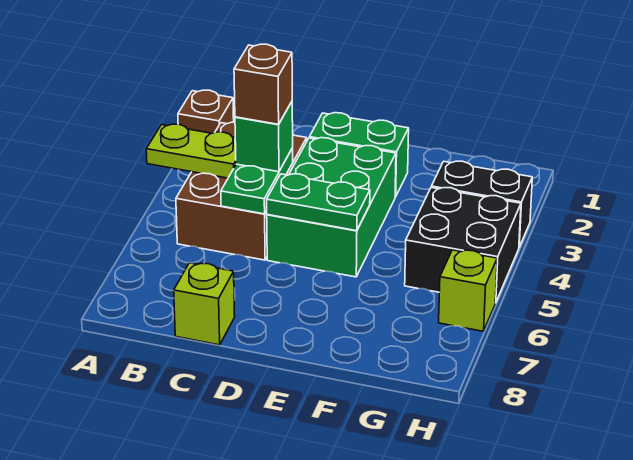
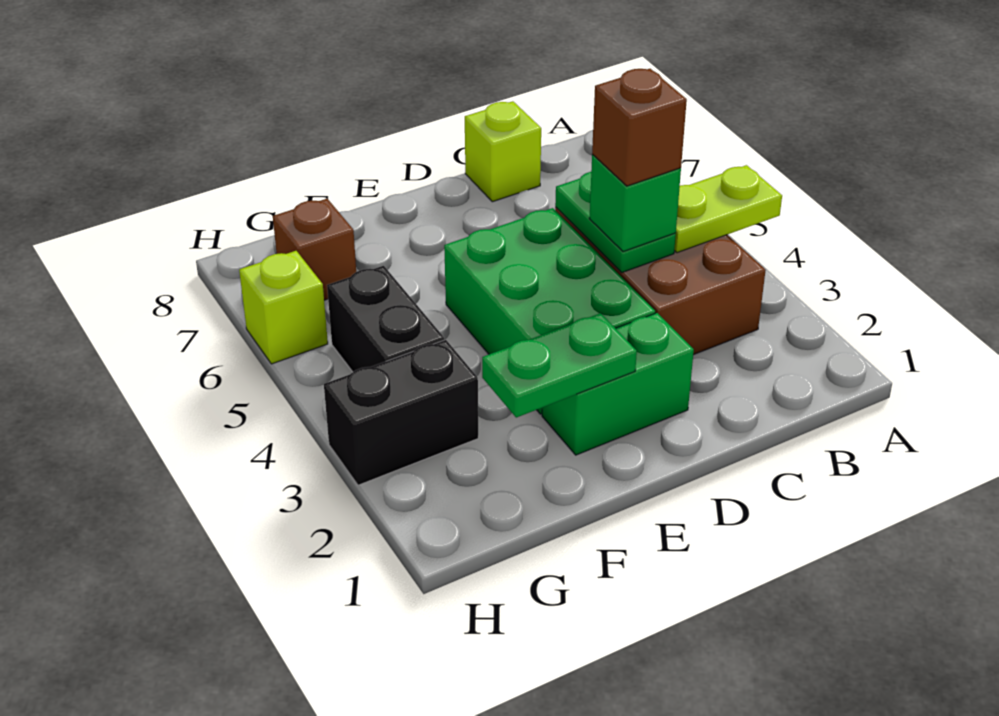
brown brick A2 level 1 -> brown brick G7 level 1
green plate D5:E5 level 2 -> green plate E2:F2 level 2
black brick G4:H5 level 1 -> black brick G4:G5 level 1

